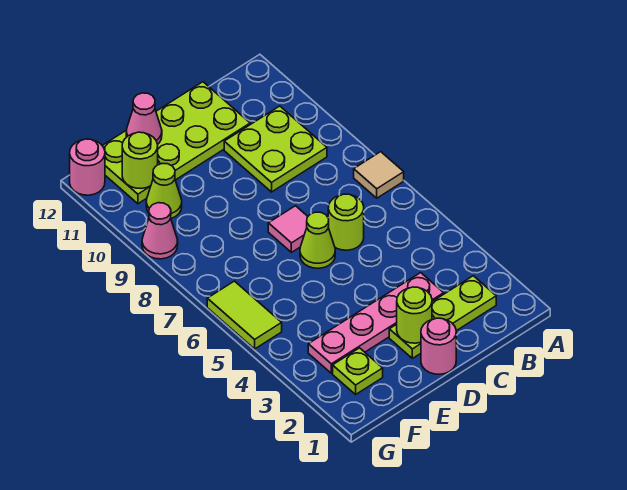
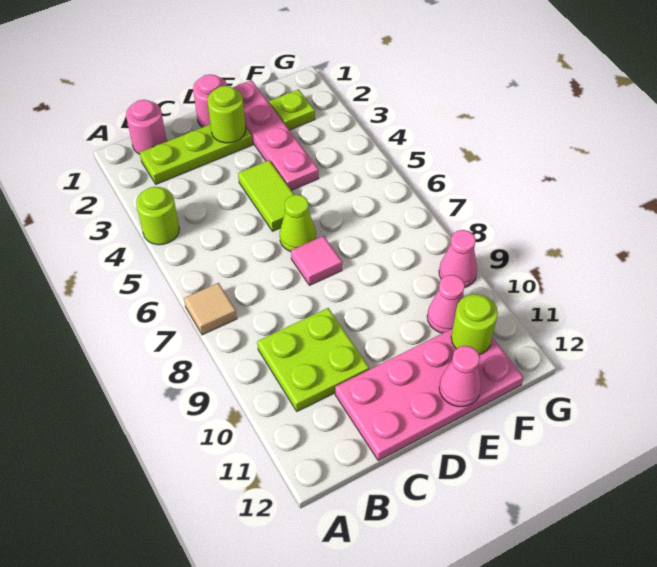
pink plate C3:F3 level 1 -> pink plate E1:E4 level 1
lime round brick C6 level 1 -> lime round brick A4 level 1
lime plate C11:F12 level 1 -> pink plate C11:F12 level 1
lime cone F10 level 1 -> pink cone F10 level 1
lime tile G5:G6 level 1 -> lime tile D4:D5 level 1
pink round brick G12 level 1 -> pink round brick B1 level 1

